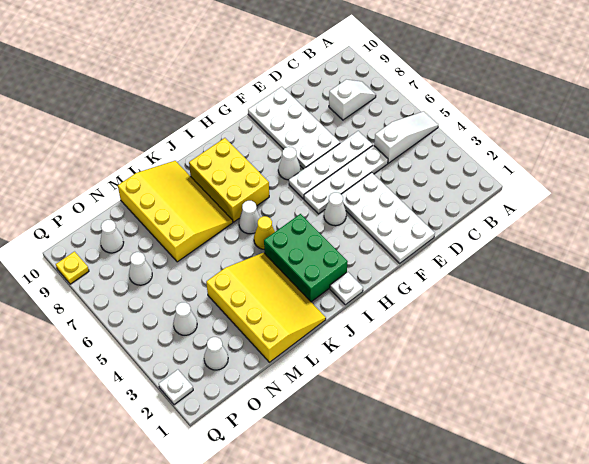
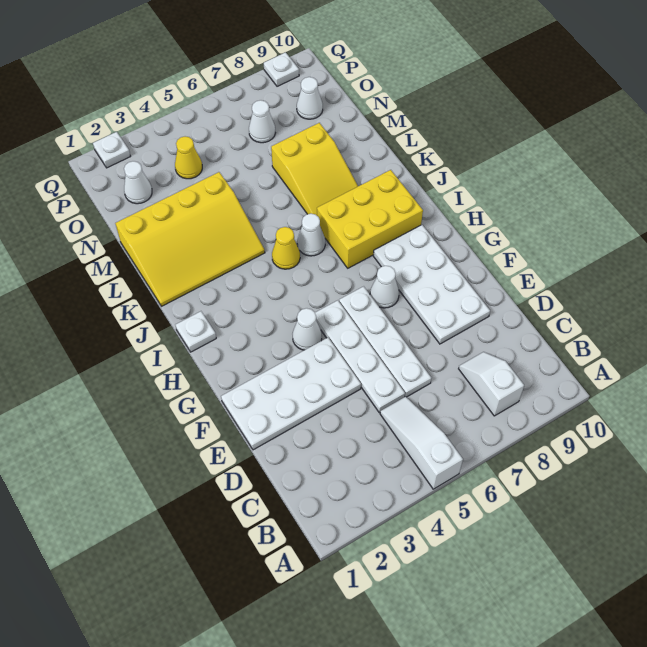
white slope A5:C5 level 1 top C -> white slope A5:C5 level 1 top A
white slope B8:C8 level 1 top C -> white slope B8:C8 level 1 top B
white plate E7:F10 level 1 -> white plate E8:H9 level 1
green brick I2:J4 level 1 -> none
yellow slope K7:M10 level 1 top M -> yellow slope K7:M8 level 1 top M
white cone O4 level 1 -> yellow cone O4 level 1
yellow plate Q9 level 1 -> white plate Q9 level 1

